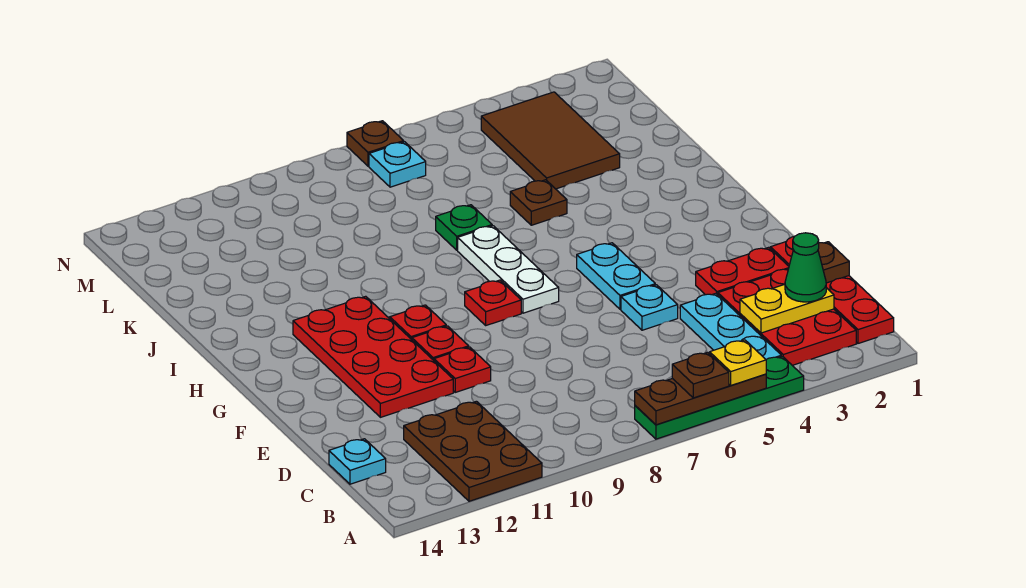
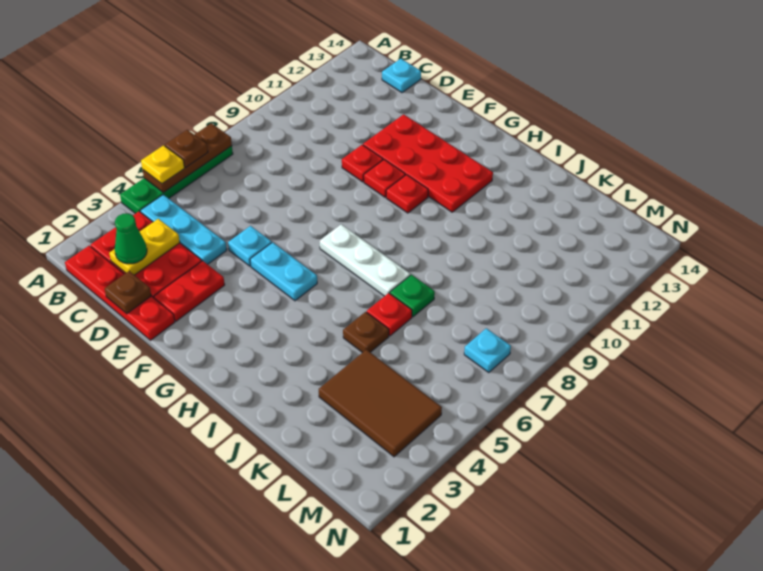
brown plate A11:C12 level 1 -> none
red plate G8 level 1 -> red plate J6 level 1
brown plate N7 level 1 -> none

